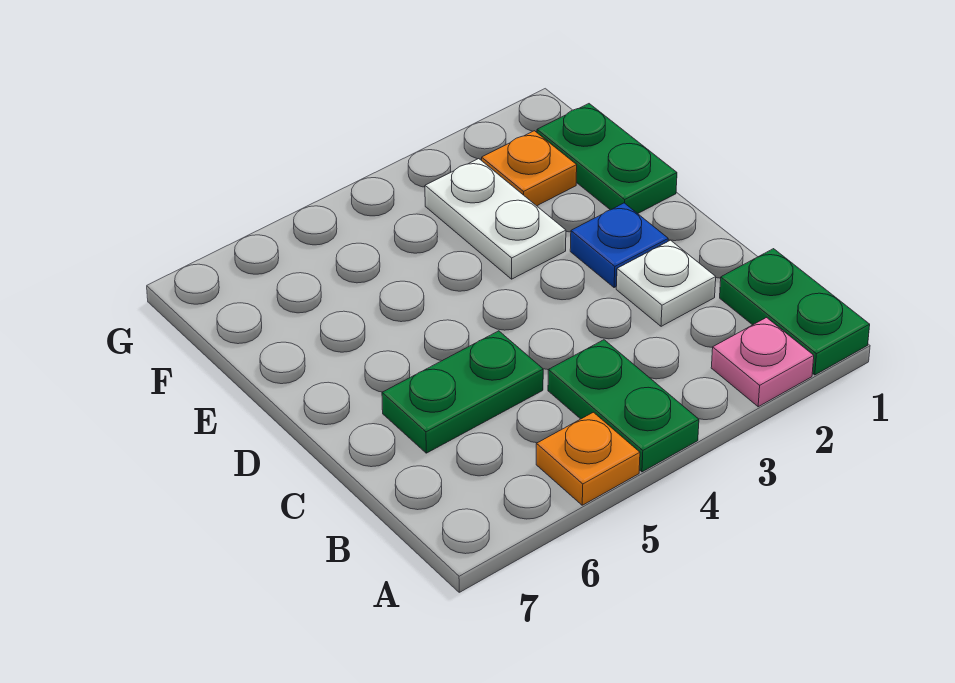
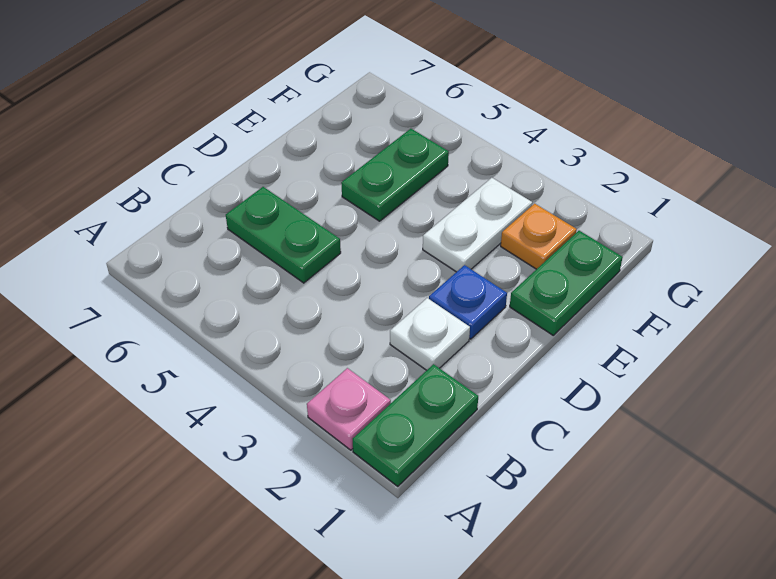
green plate A4:B4 level 1 -> green plate E5:F5 level 1
orange plate A5 level 1 -> none

